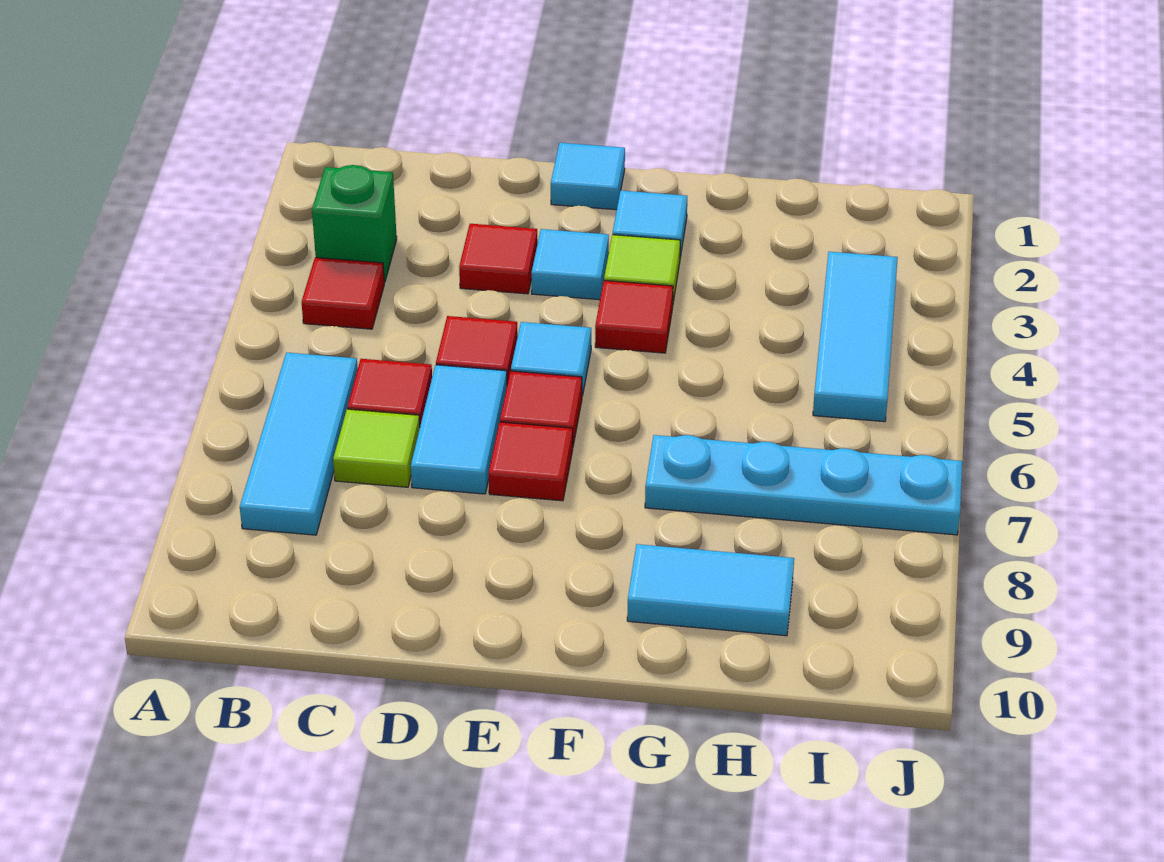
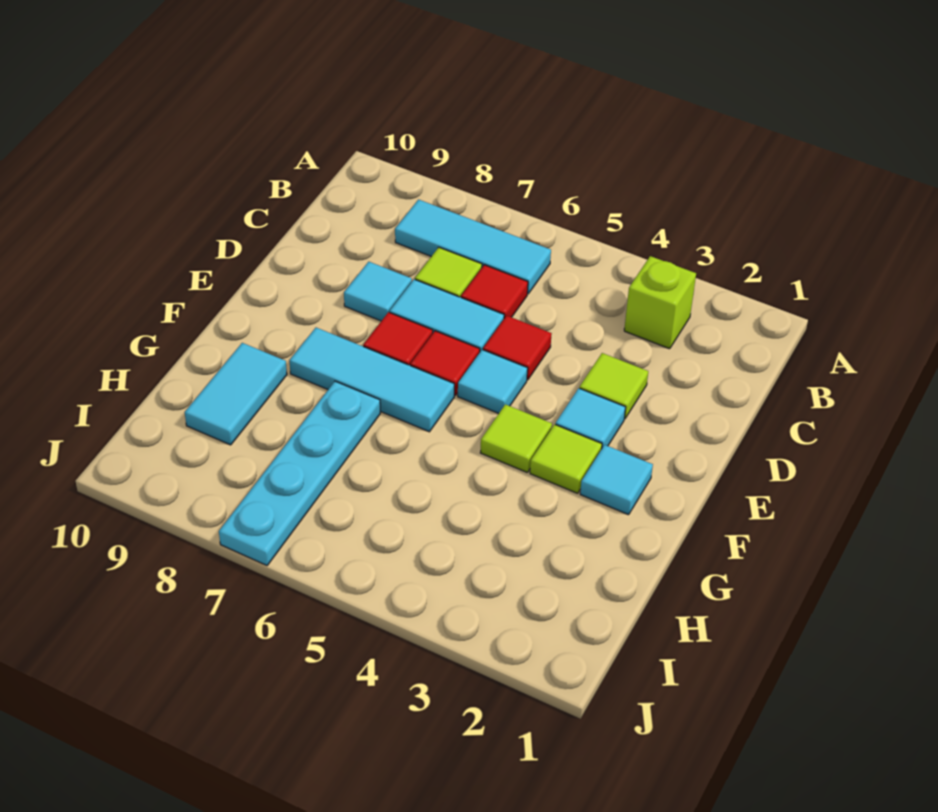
green brick B3 level 1 -> lime brick B3 level 1
red tile B4 level 1 -> none
red tile D3 level 1 -> lime tile D3 level 1
cyan tile E1 level 1 -> cyan tile D8 level 1
red tile F4 level 1 -> lime tile F4 level 1
cyan tile I3:I5 level 1 -> cyan tile F6:F8 level 1

